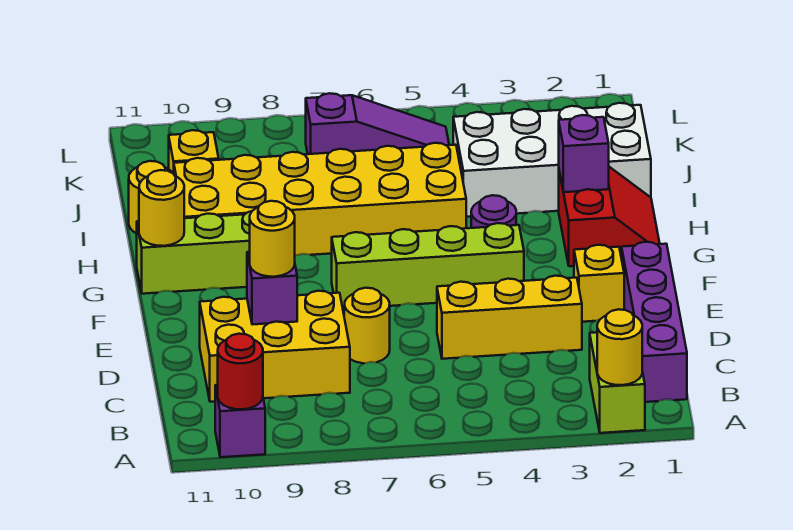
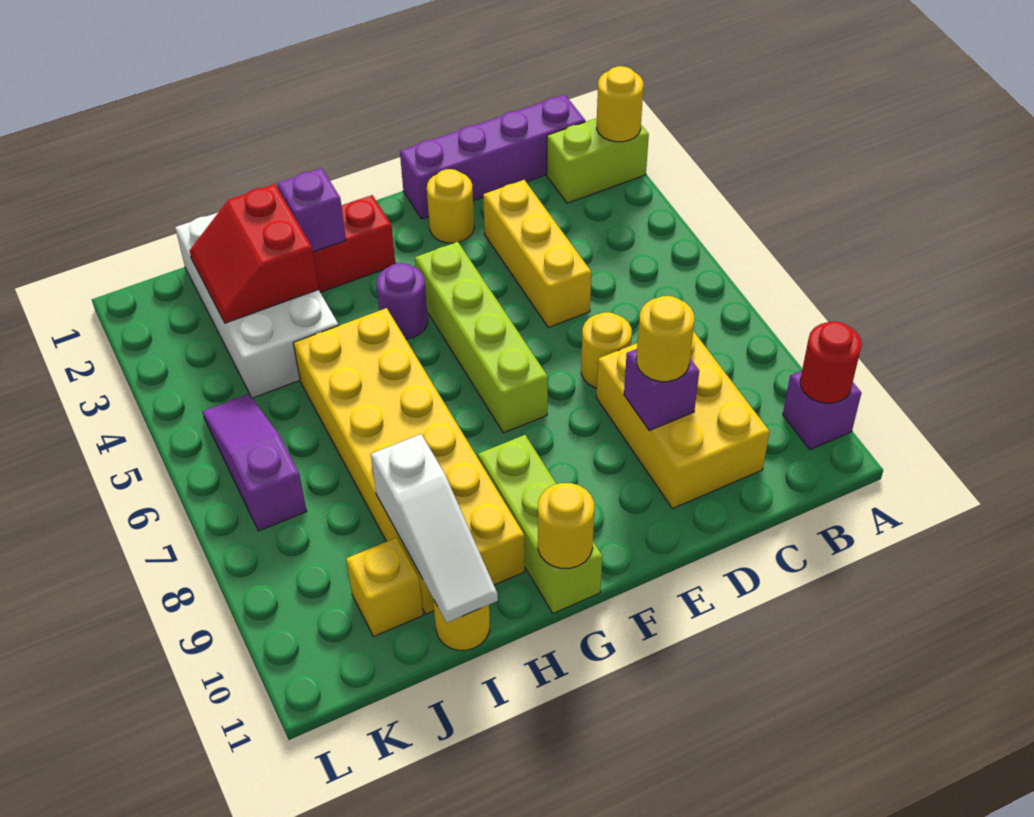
yellow brick E2 level 1 -> yellow round brick E2 level 1
none -> red slope I2:J3 level 2 top I
none -> white slope I9:I11 level 2 top 9

